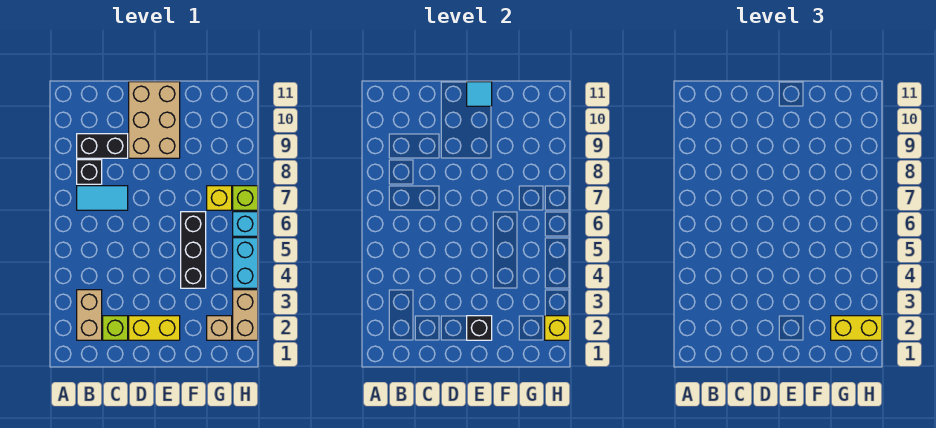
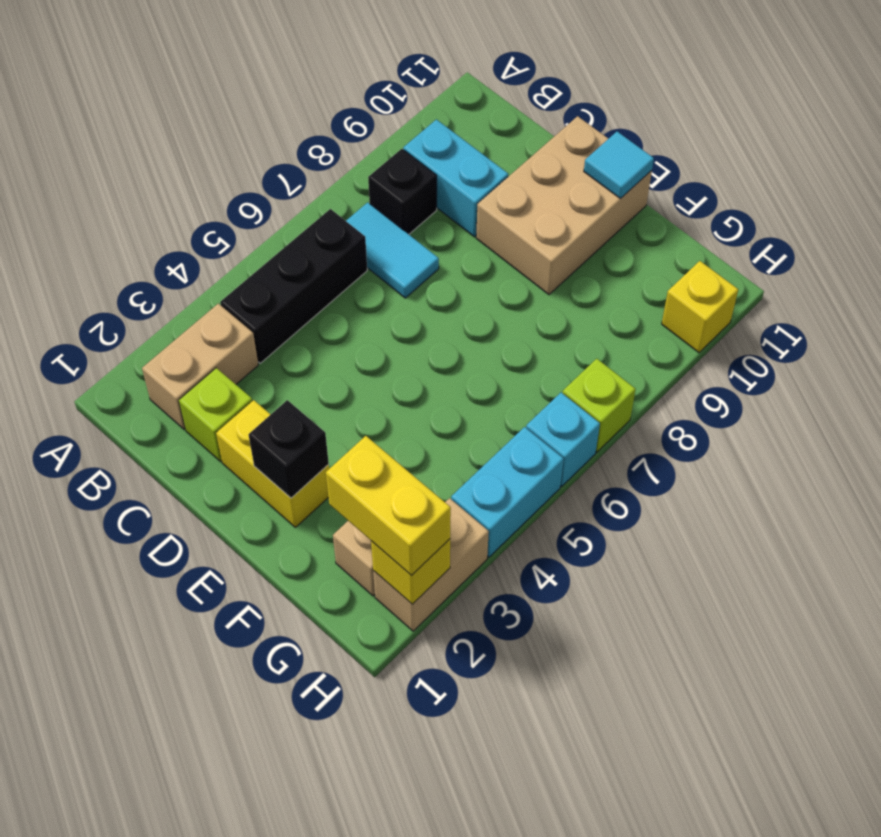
black brick B9:C9 level 1 -> cyan brick B9:C9 level 1
black brick F4:F6 level 1 -> black brick B4:B6 level 1
yellow brick G7 level 1 -> yellow brick H10 level 1

